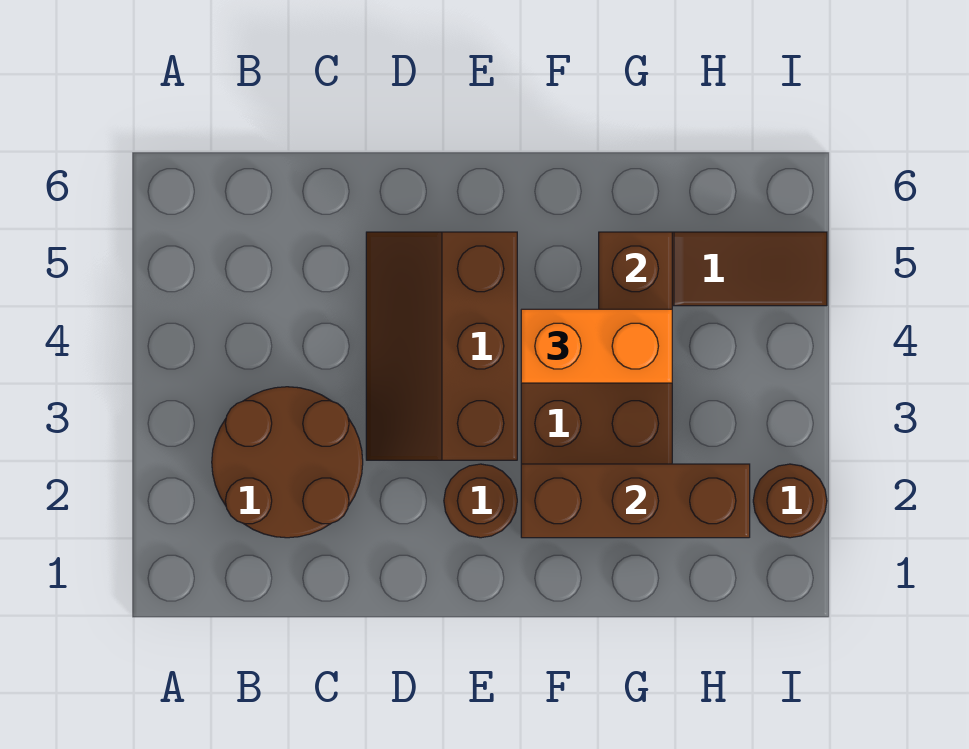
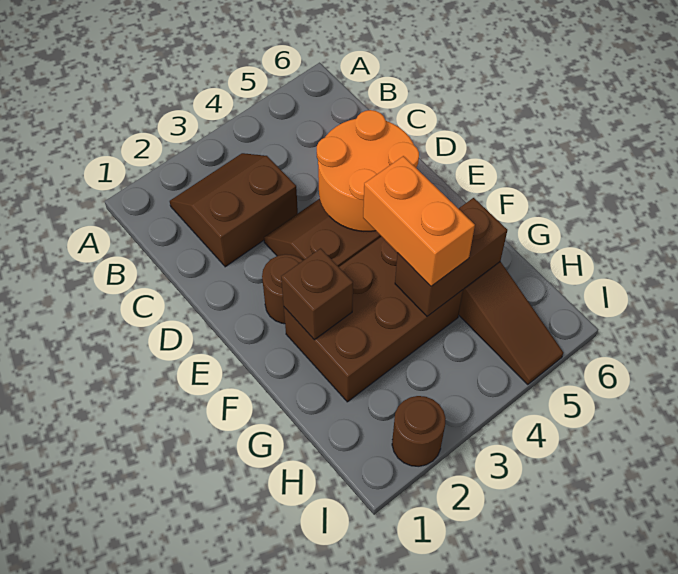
brown round brick B2:C3 level 1 -> brown slope B2:C3 level 1 top C
none -> orange round brick D4:E5 level 2
brown brick F2:H2 level 2 -> brown brick F2 level 2

